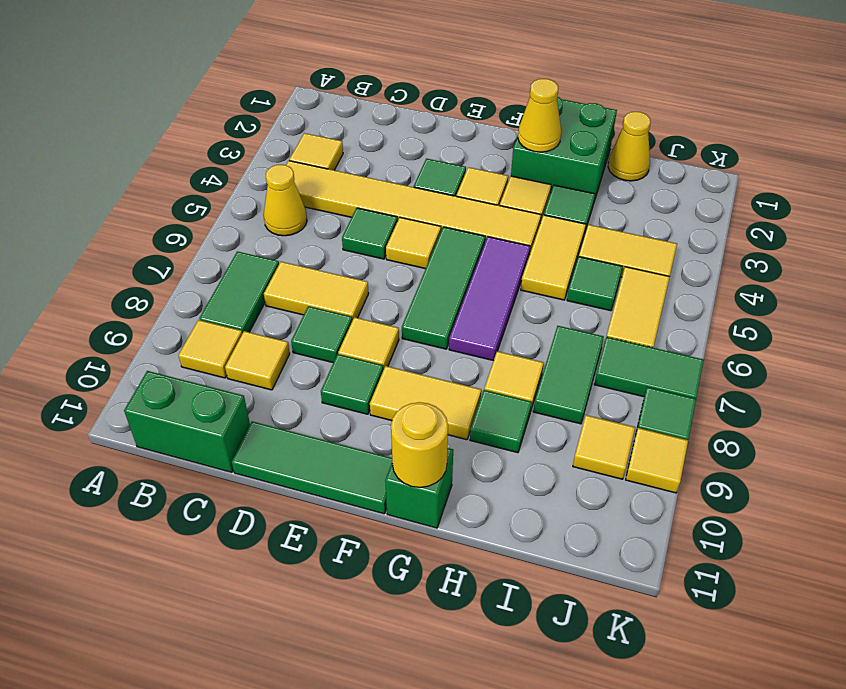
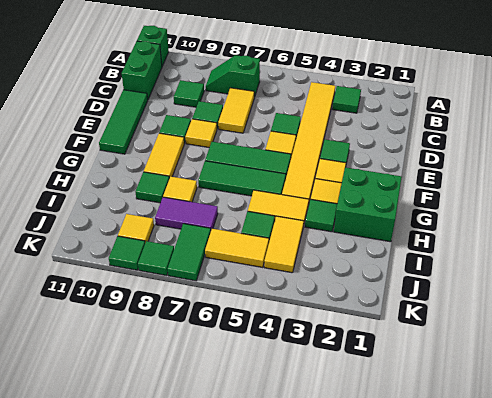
yellow tile B3 level 1 -> green tile B3 level 1
yellow cone B5 level 1 -> none
green tile B7:B8 level 1 -> green slope B7:B8 level 1 top 7
yellow tile B9 level 1 -> none
yellow tile C9 level 1 -> green tile C9 level 1
yellow cone G2 level 2 -> none
purple tile G5:G7 level 1 -> green tile G5:G7 level 1
green brick G11 level 1 -> green brick A11 level 1
yellow round brick G11 level 2 -> none
yellow cone I1 level 1 -> none
green tile I7:I8 level 1 -> purple tile I7:I8 level 1
yellow tile K9 level 1 -> green tile K9 level 1

